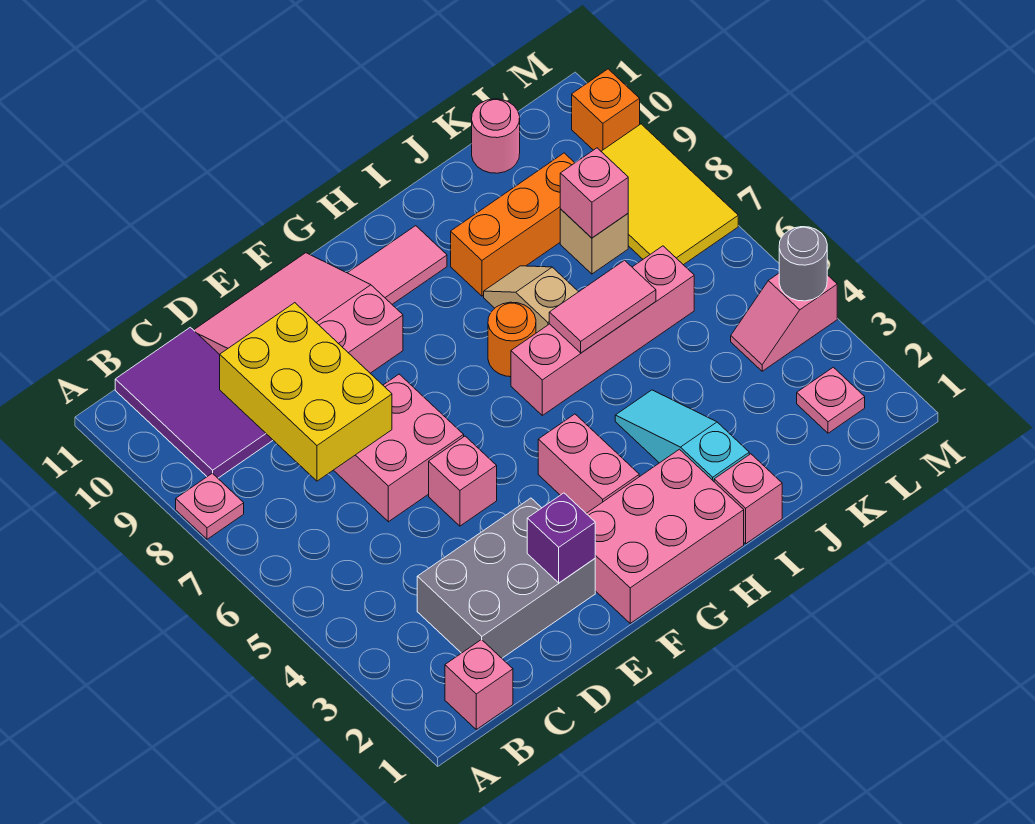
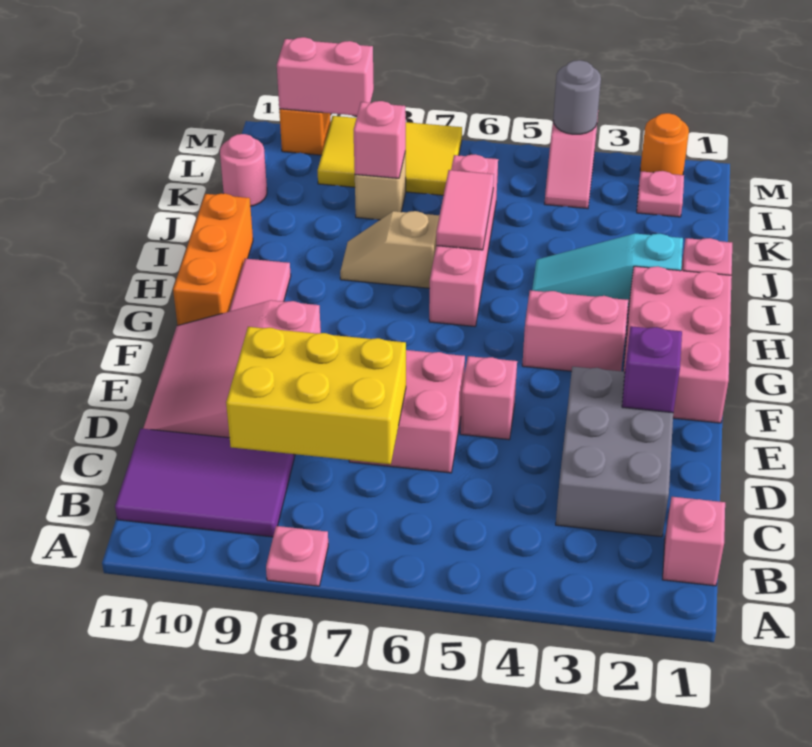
orange round brick H7 level 1 -> orange round brick M2 level 1
orange brick I9:K9 level 1 -> orange brick G11:I11 level 1
none -> pink brick M9:M10 level 2

